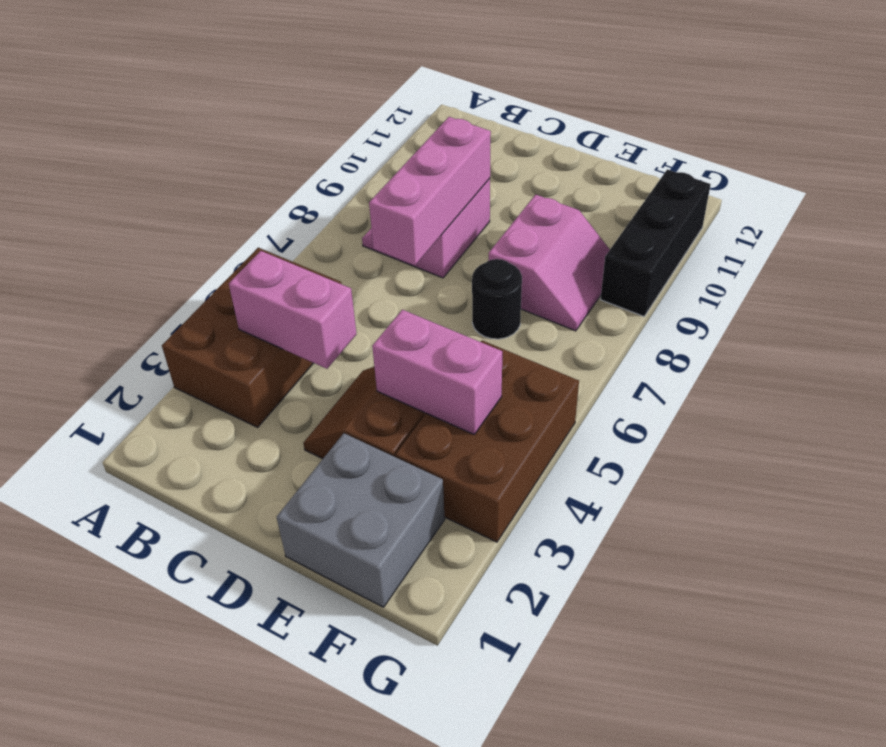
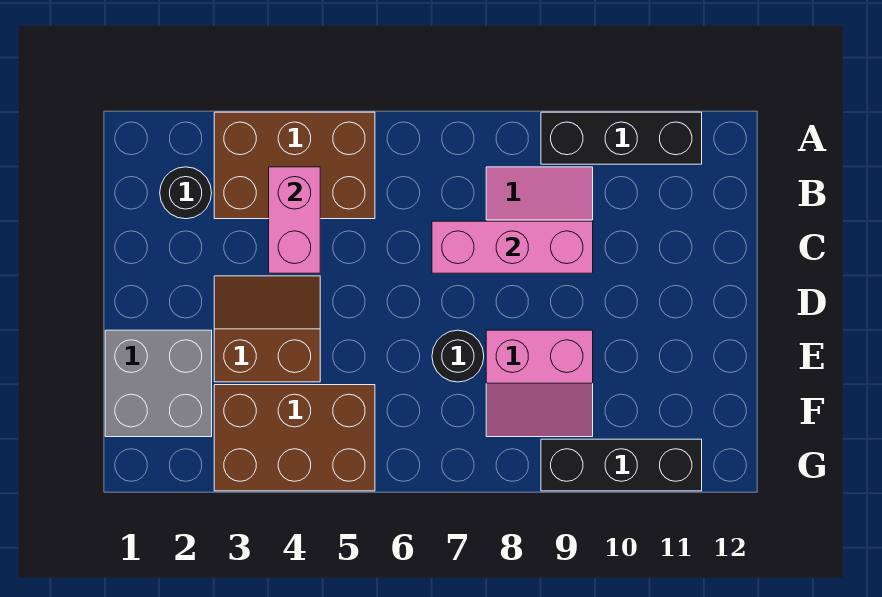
none -> black brick A9:A11 level 1
none -> black round brick B2 level 1
pink brick E4:F4 level 2 -> none

